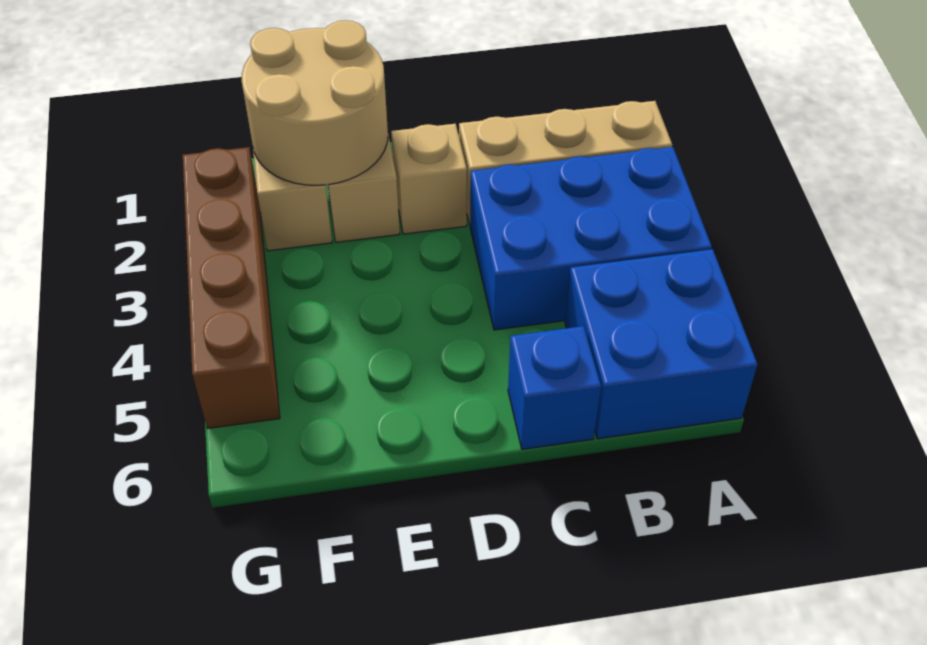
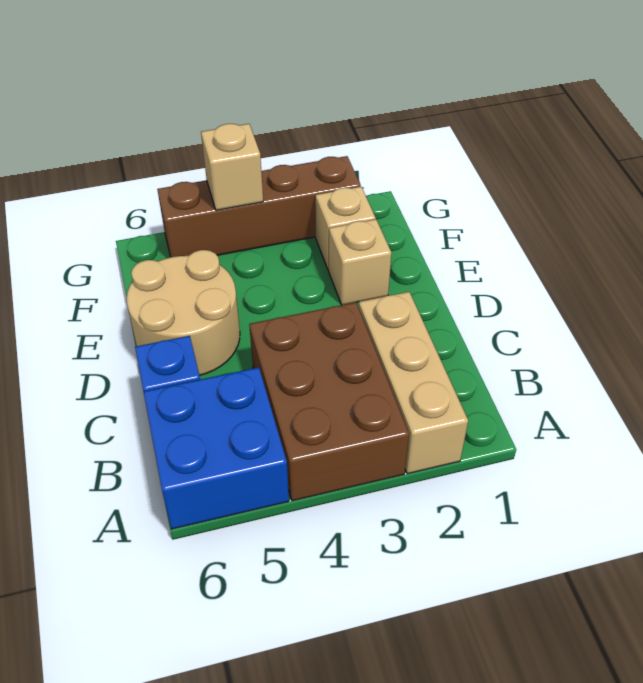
blue brick A3:C4 level 1 -> brown brick A3:C4 level 1
tan brick D2 level 1 -> tan brick G4 level 2
tan round brick E1:F2 level 2 -> tan round brick D5:E6 level 1

